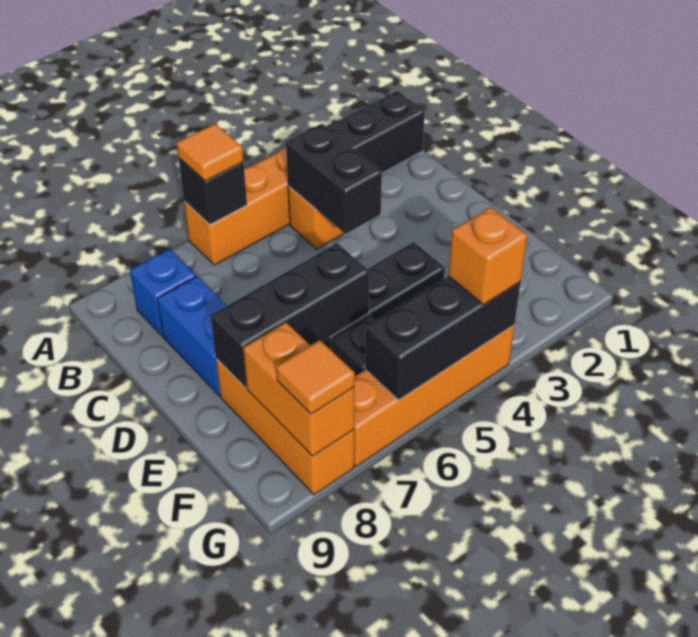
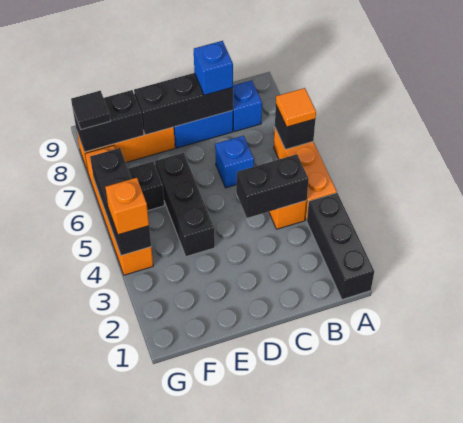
none -> blue brick C6 level 1
none -> blue brick C8 level 3
black brick E6:E8 level 2 -> black brick C8:E8 level 2
orange brick F8:G8 level 2 -> black brick F8:G8 level 2
orange tile G8 level 3 -> black tile G8 level 3

